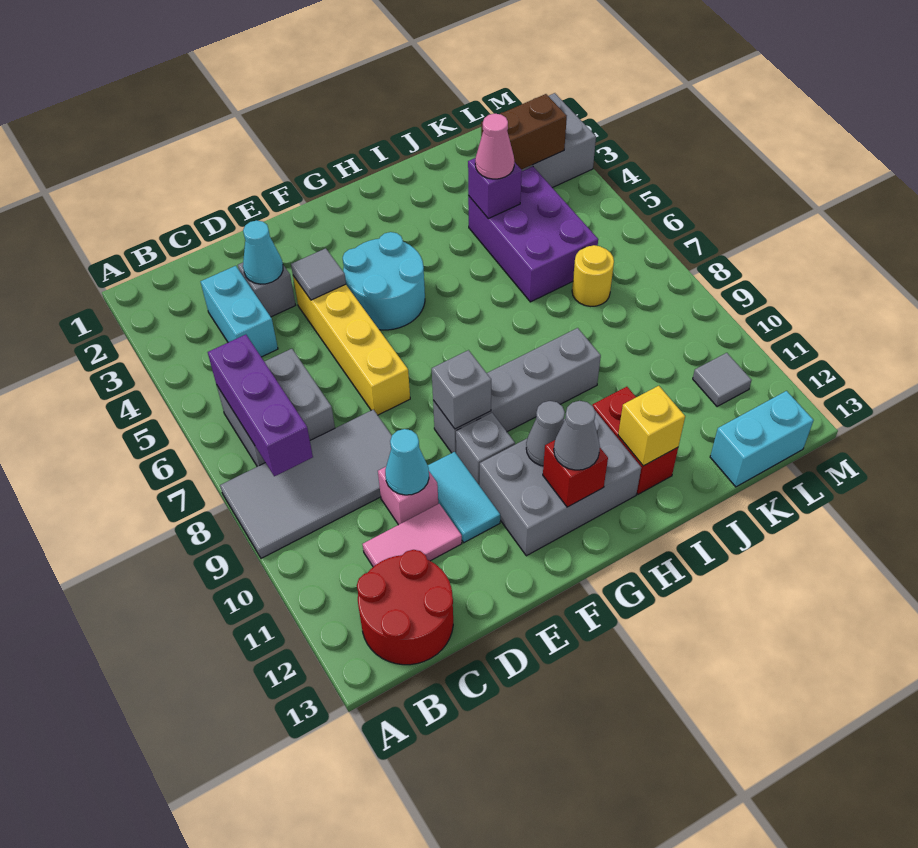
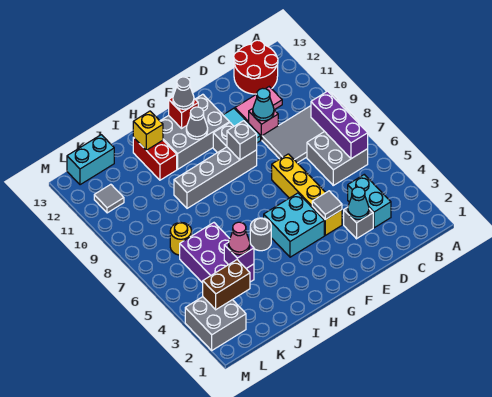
cyan round brick F4:G5 level 1 -> cyan brick F4:G5 level 1
none -> grey round brick H5 level 1

